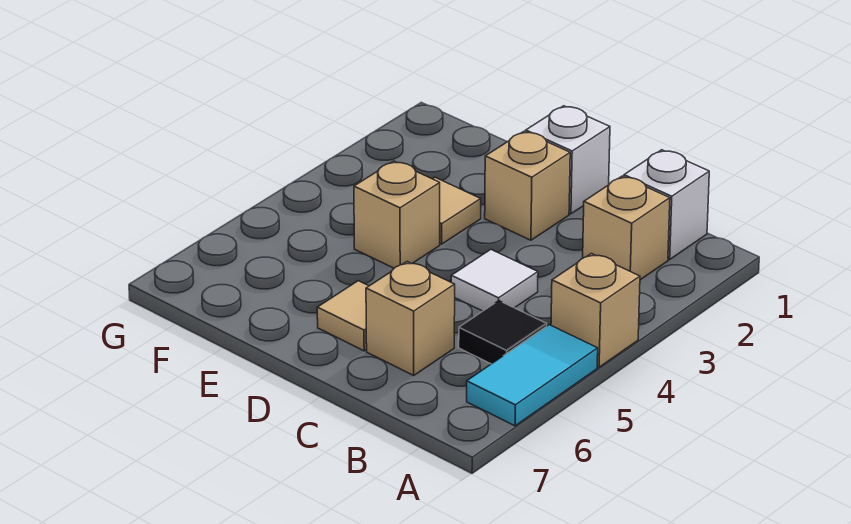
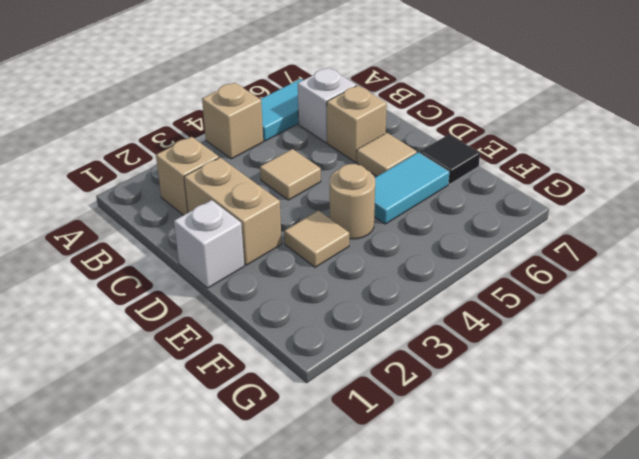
white brick B1 level 1 -> white brick B6 level 1
black tile B5 level 1 -> black tile E7 level 1
white tile C4 level 1 -> tan tile C4 level 1
tan brick D2 level 1 -> tan brick C2:D2 level 1
tan brick E4 level 1 -> tan round brick E4 level 1
none -> cyan tile E5:E6 level 1

